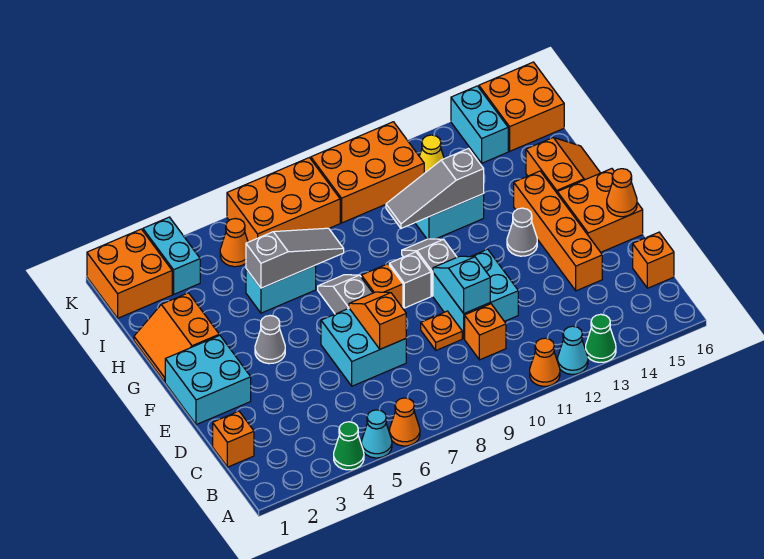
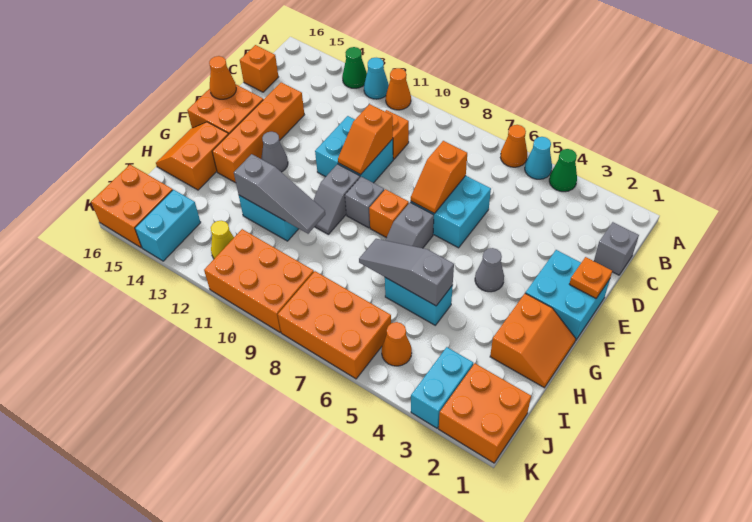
orange brick C1 level 1 -> grey brick C1 level 1
orange plate D9 level 1 -> orange plate E1 level 2
cyan slope D10:E10 level 2 top D -> orange slope D10:E10 level 2 top D

